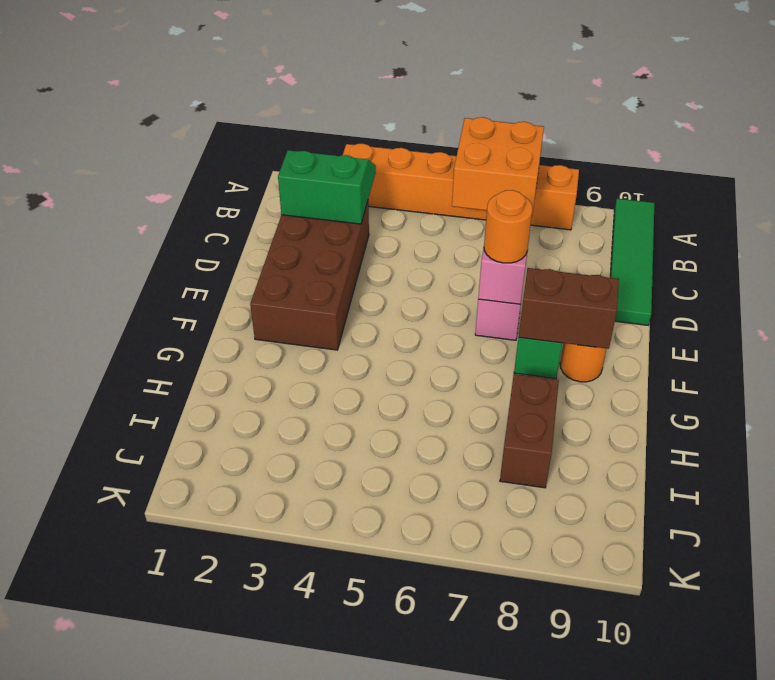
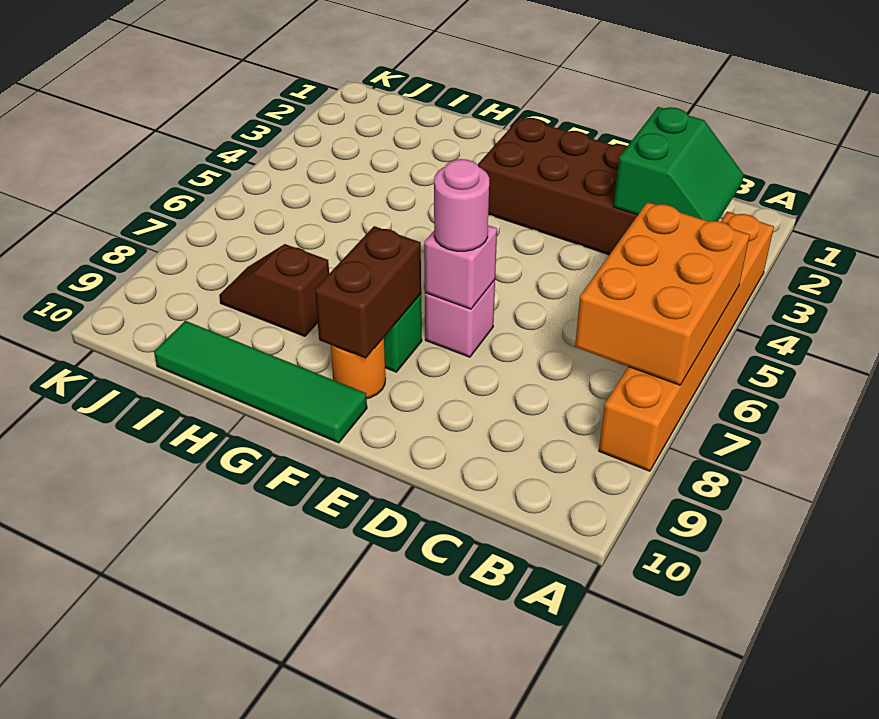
orange brick A6:B7 level 2 -> orange brick A5:B7 level 2
green tile A10:D10 level 1 -> green tile F10:I10 level 1
orange round brick E7 level 3 -> pink round brick E7 level 3
brown brick H8:I8 level 1 -> brown slope H8:I8 level 1 top H

